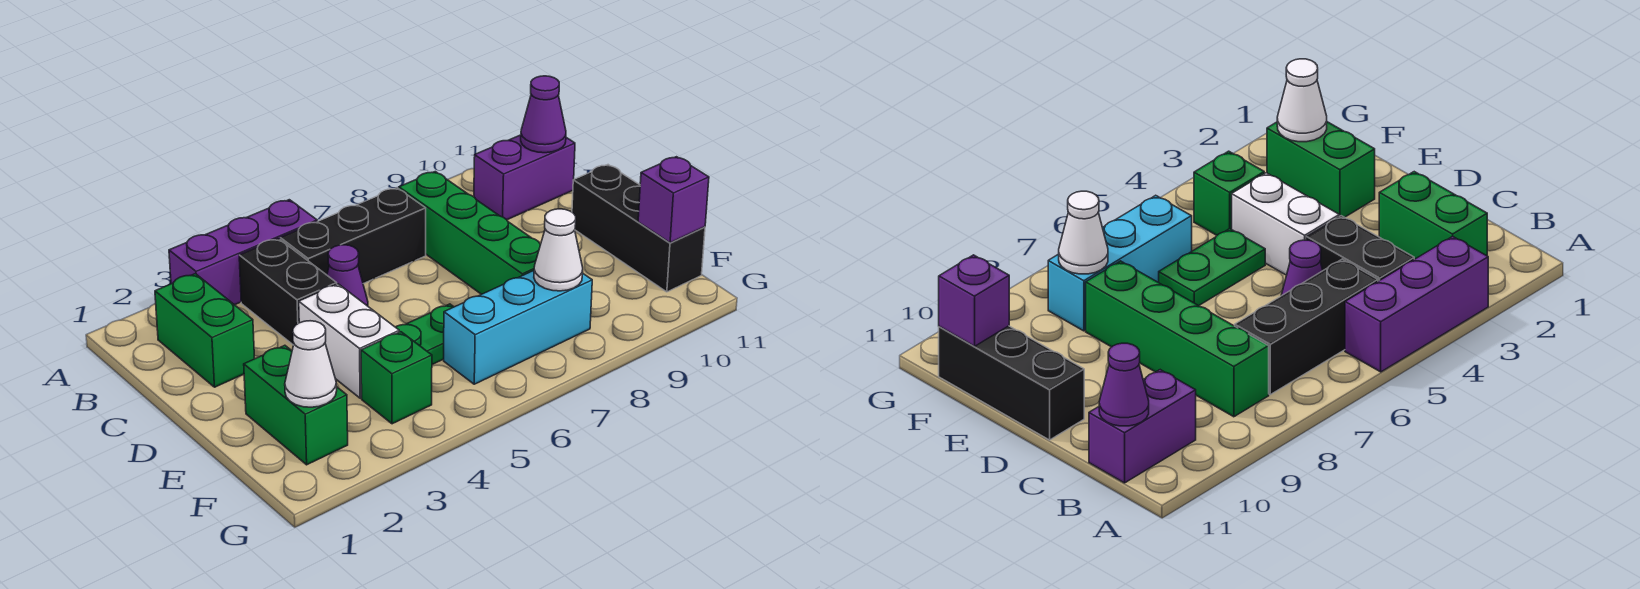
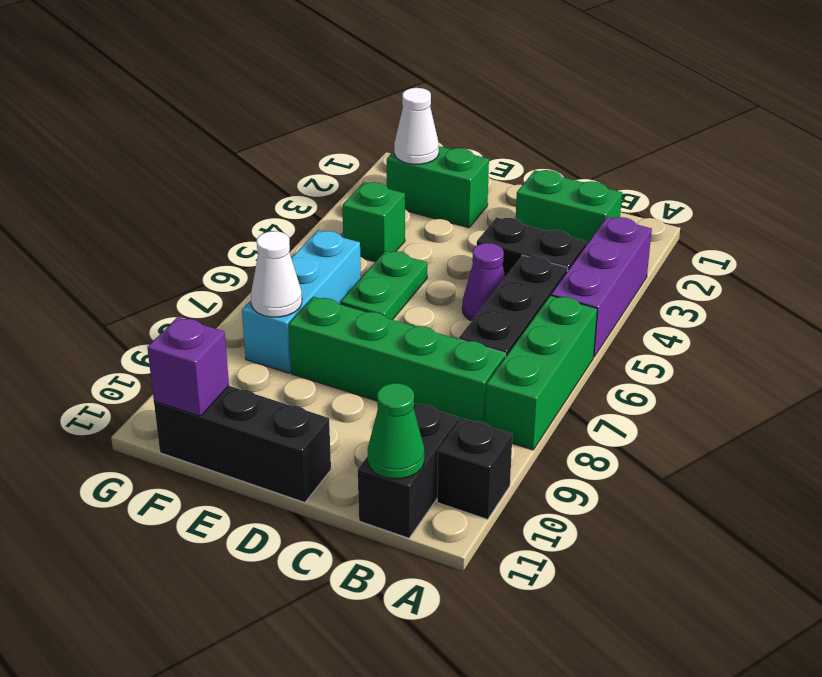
none -> green brick A6:A8 level 1
none -> black brick A10 level 1
purple brick B10:B11 level 1 -> black brick B10:B11 level 1
purple cone B11 level 2 -> green cone B11 level 2
white brick D4:E4 level 1 -> none

